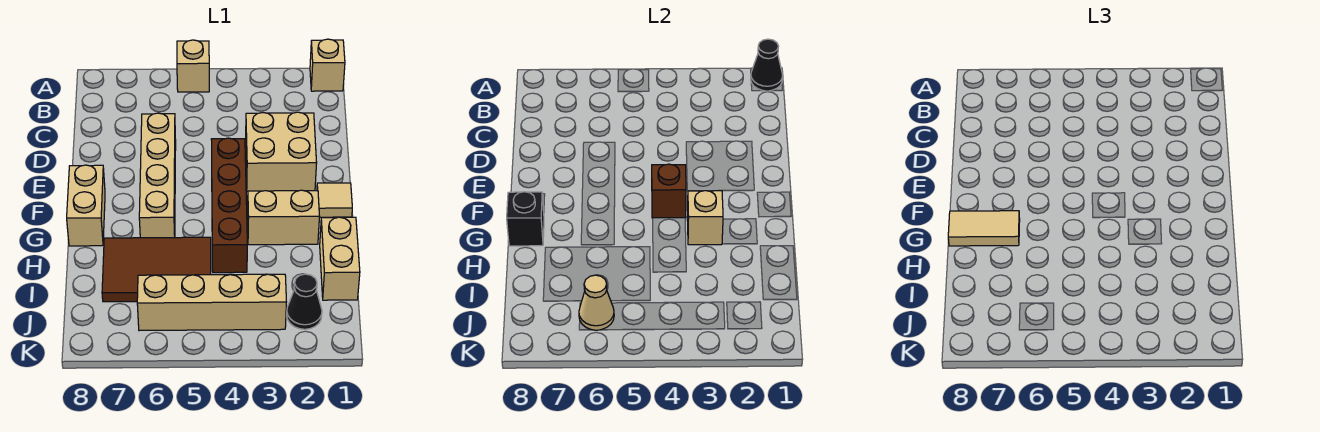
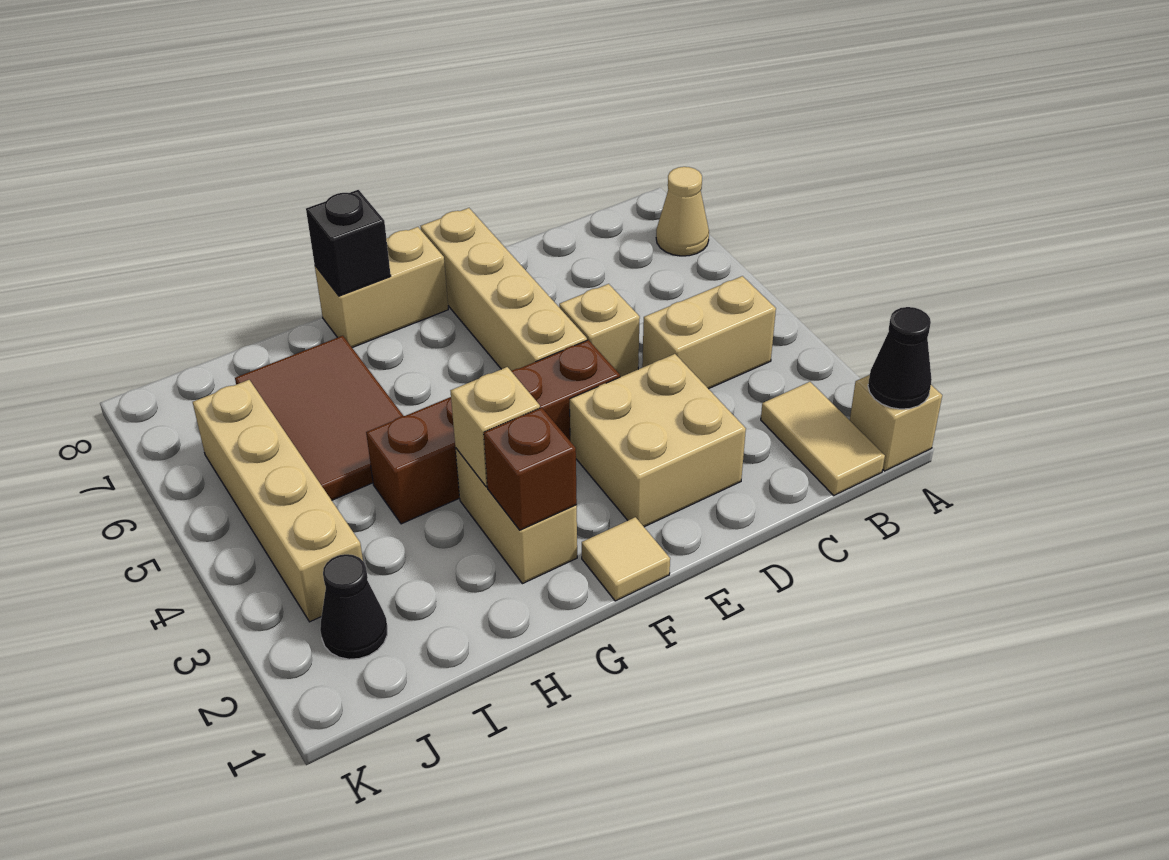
tan brick A5 level 1 -> tan brick D5 level 1
tan brick D6:G6 level 1 -> tan brick E5:E8 level 1
brown brick F4 level 2 -> brown brick G2 level 2
tan tile G7:G8 level 3 -> tan tile B1:B2 level 1
tan brick H1:I1 level 1 -> tan brick B4:C4 level 1
tan cone J6 level 2 -> tan cone A7 level 1

